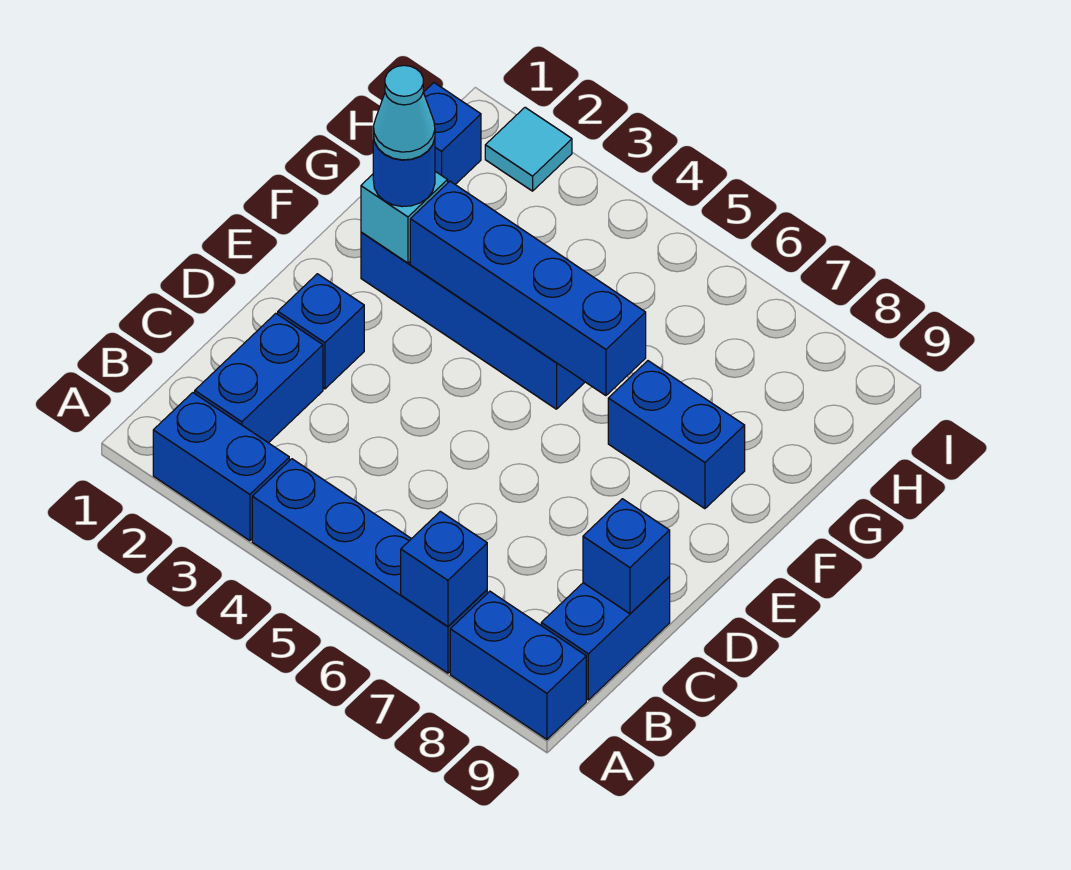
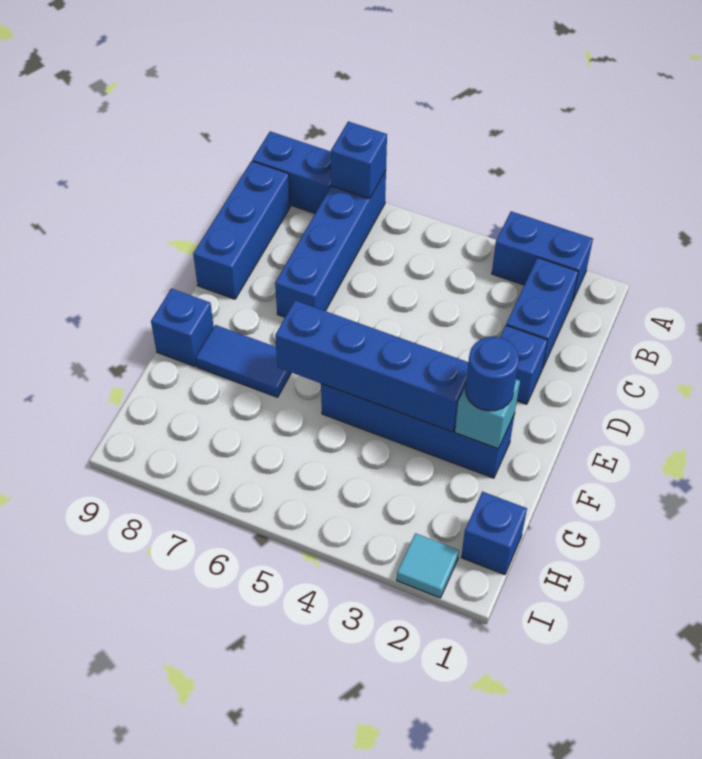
blue brick A4:A7 level 1 -> blue brick A7:D7 level 1
blue brick B9:C9 level 1 -> blue brick B9:D9 level 1
blue brick C9 level 2 -> blue brick F9 level 1
cyan cone F2 level 4 -> none
blue brick F7:F8 level 1 -> blue tile F7:F8 level 1

